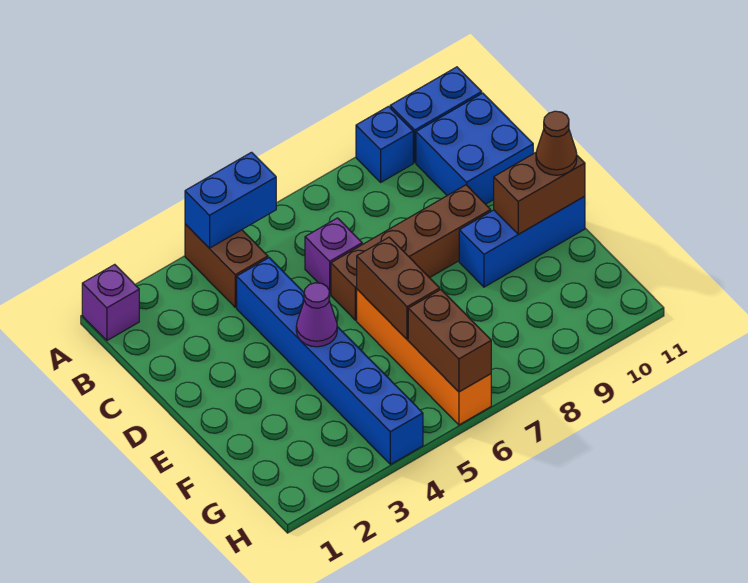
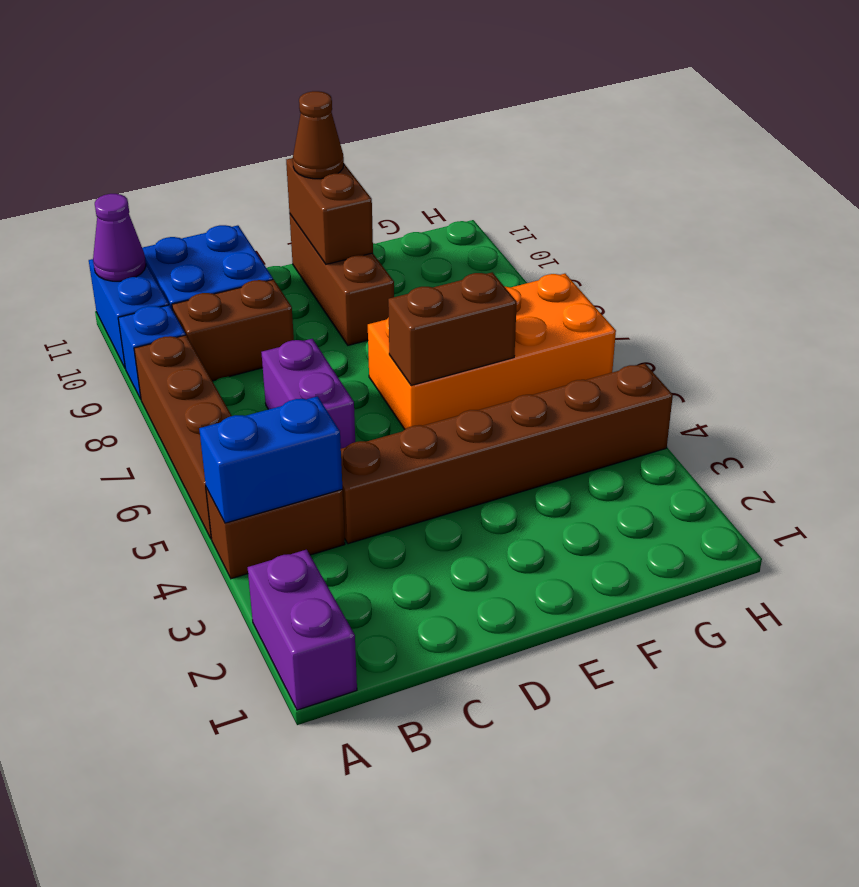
purple brick A1 level 1 -> purple brick A1:A2 level 1
blue brick A4:A5 level 2 -> blue brick A4:B4 level 2
blue brick C4:H4 level 1 -> brown brick C4:H4 level 1
purple brick C6 level 1 -> purple brick C6:C7 level 1
brown brick D6:D9 level 1 -> brown brick A5:A8 level 1
purple cone E4 level 2 -> purple cone A11 level 2
orange brick E6:H6 level 1 -> orange brick E6:H7 level 1
blue brick E9:E11 level 1 -> brown brick E9:E11 level 1
brown brick G6:H6 level 2 -> brown brick B9:C9 level 1

